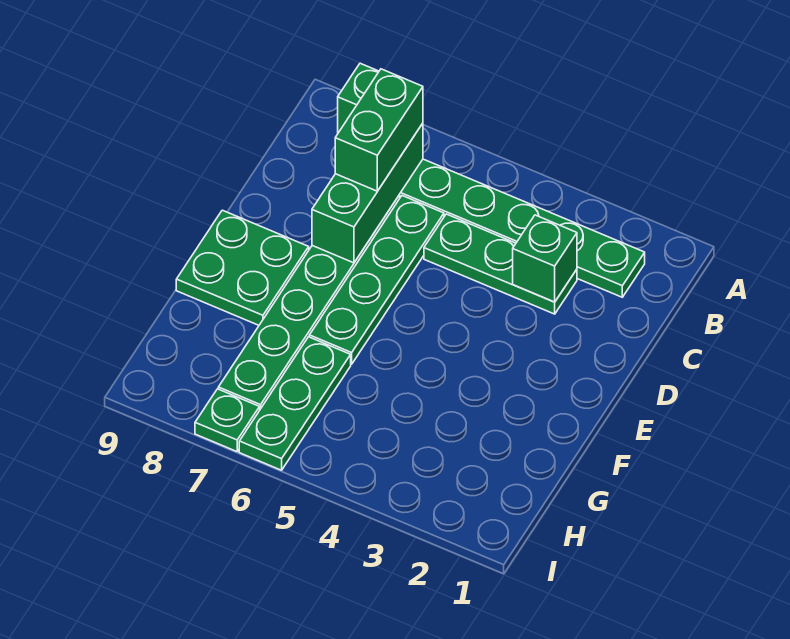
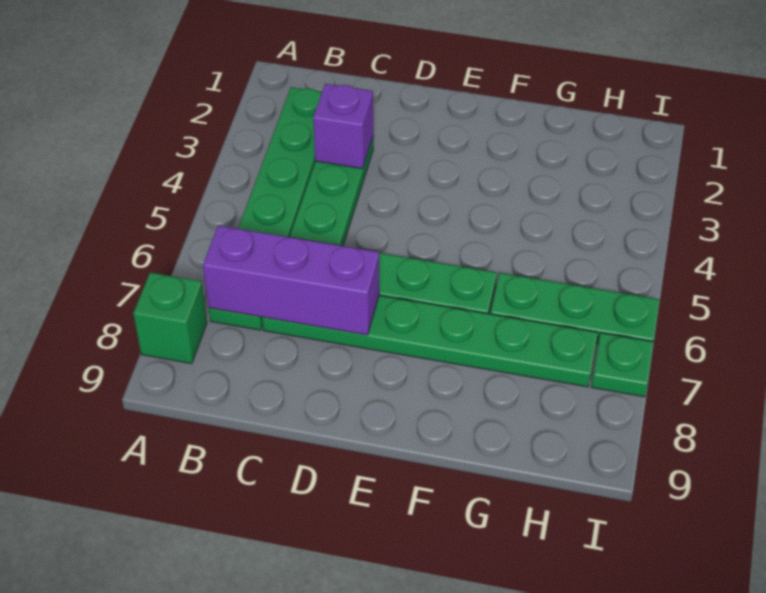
green brick B7:D7 level 2 -> purple brick B7:D7 level 2
green brick B7:C7 level 3 -> none
green brick C3 level 2 -> purple brick C3 level 2
green plate E8:F9 level 1 -> none

